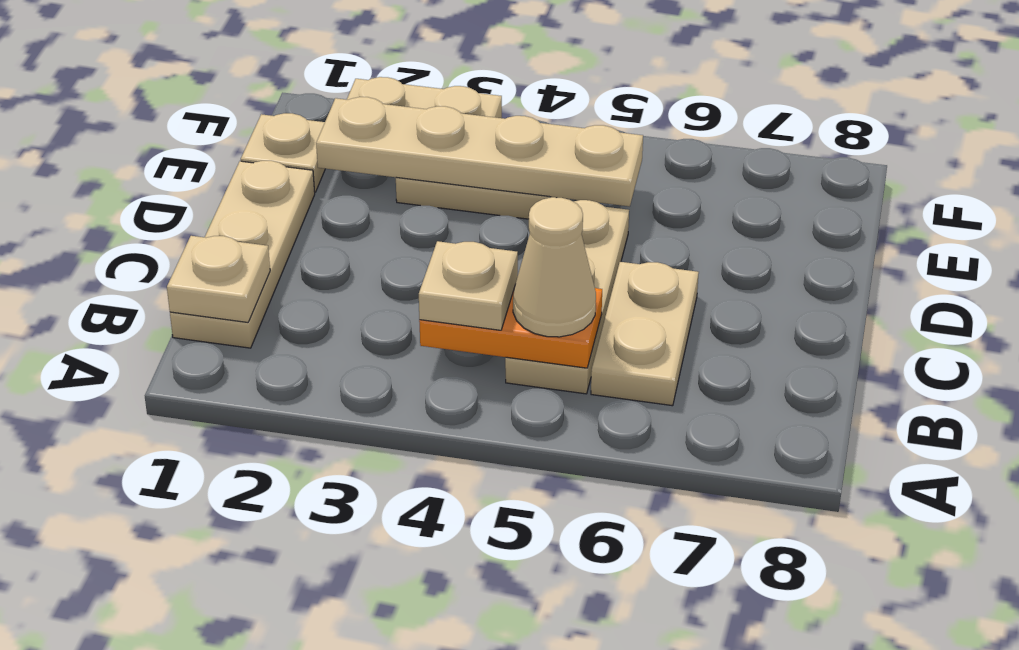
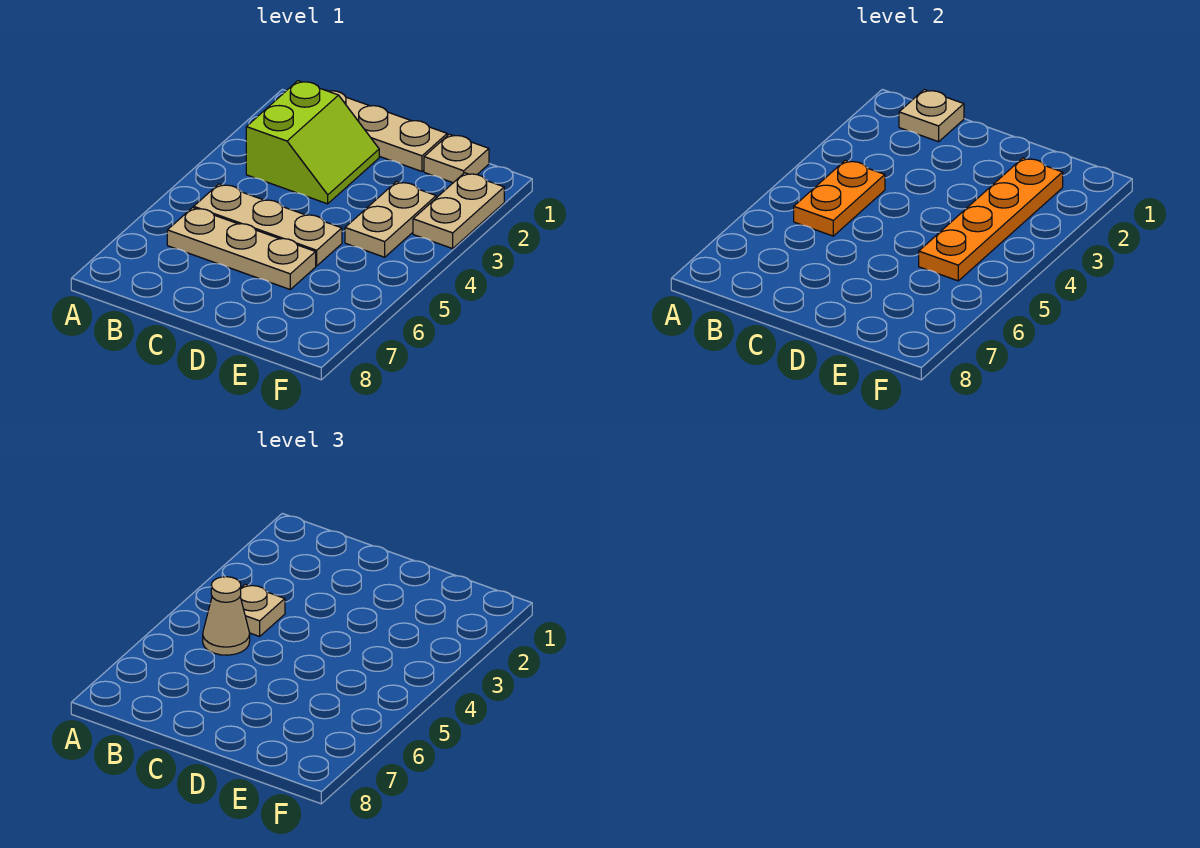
none -> lime slope B2:C3 level 1 top B
tan plate B6:C6 level 1 -> tan plate B6:D6 level 1
tan plate E2:E5 level 2 -> orange plate E2:E5 level 2

